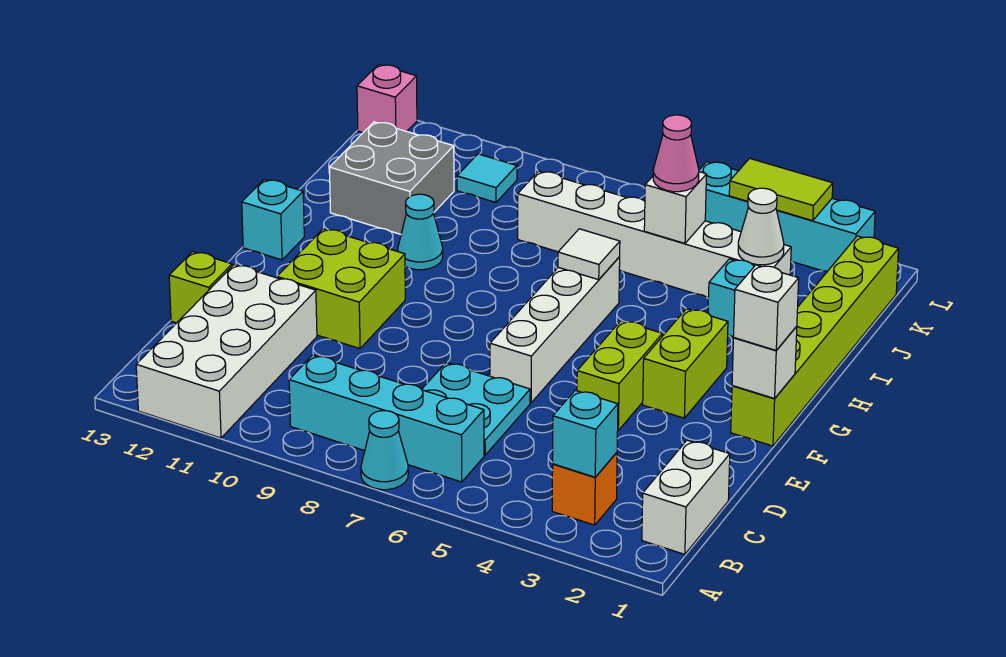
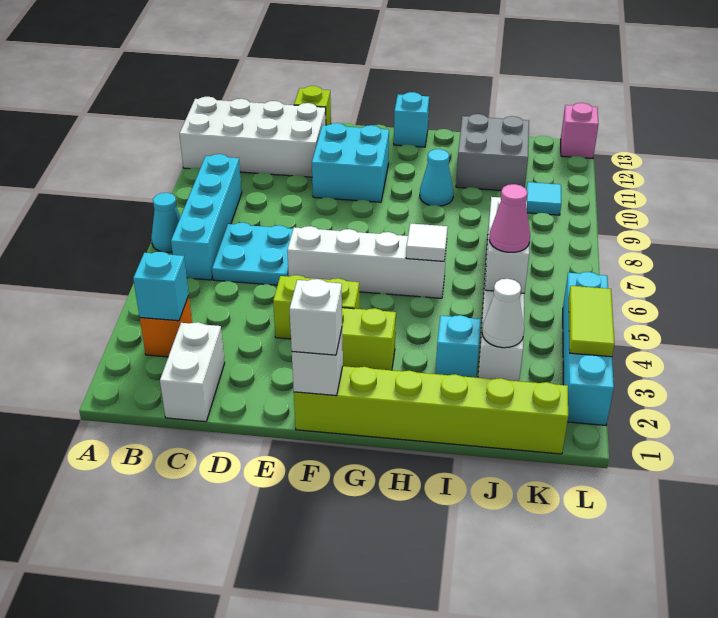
white brick B1:C1 level 1 -> white brick C1:C2 level 1
lime brick E10:F11 level 1 -> cyan brick E10:F11 level 1

